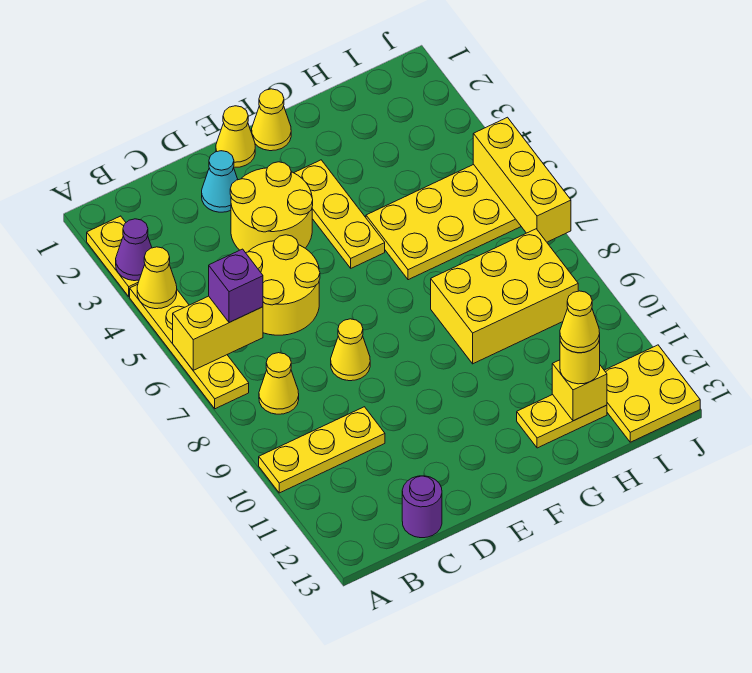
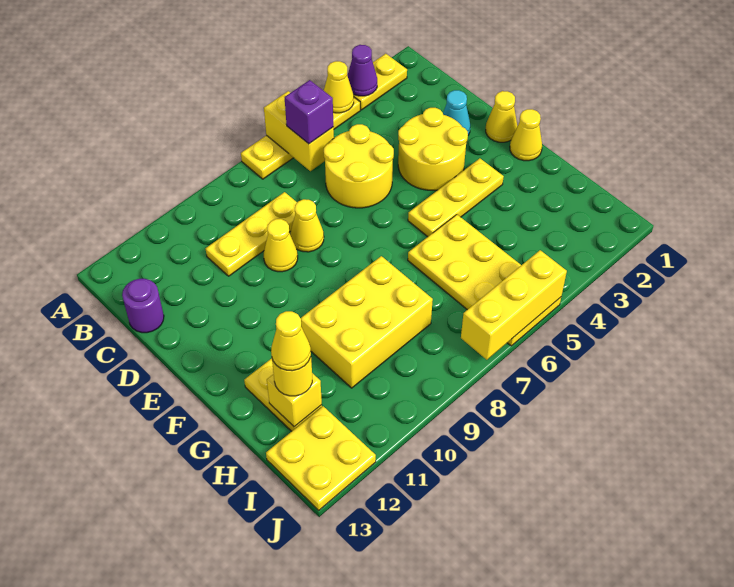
yellow plate A10:C10 level 1 -> yellow plate C8:C10 level 1
yellow cone B8 level 1 -> yellow cone D9 level 1
yellow brick G8:I9 level 1 -> yellow brick G8:H10 level 1

